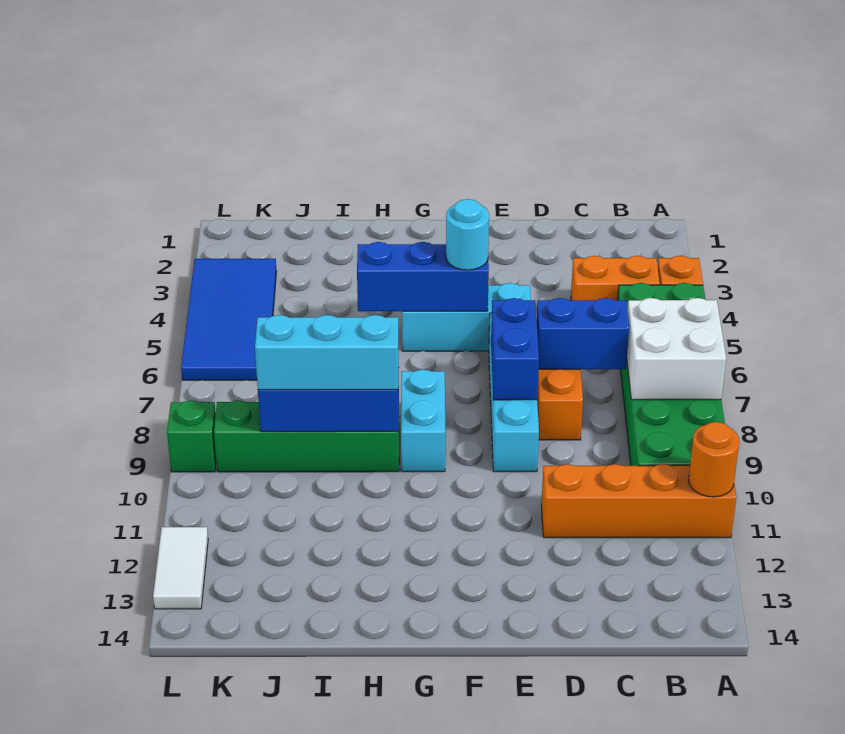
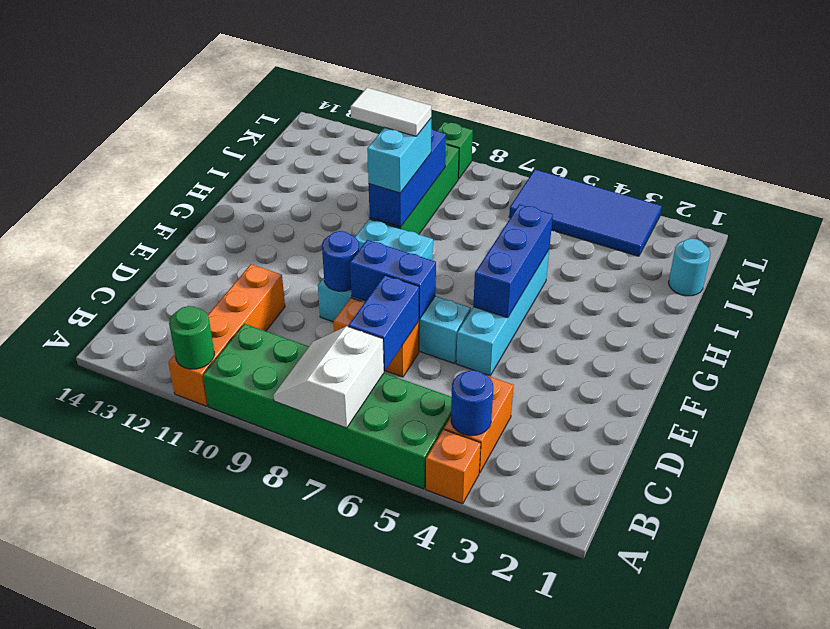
white brick A7:B8 level 2 -> white slope A7:B8 level 2 top 7
orange round brick A11 level 2 -> green round brick A11 level 2
none -> blue round brick B4 level 2
cyan brick E5:G5 level 1 -> cyan brick E5:H5 level 1
none -> blue round brick E9 level 2
cyan round brick F5 level 3 -> cyan round brick J1 level 1
cyan brick H9:J9 level 3 -> cyan brick H9:I9 level 3
white tile L12:L13 level 1 -> white tile I9:I10 level 4

